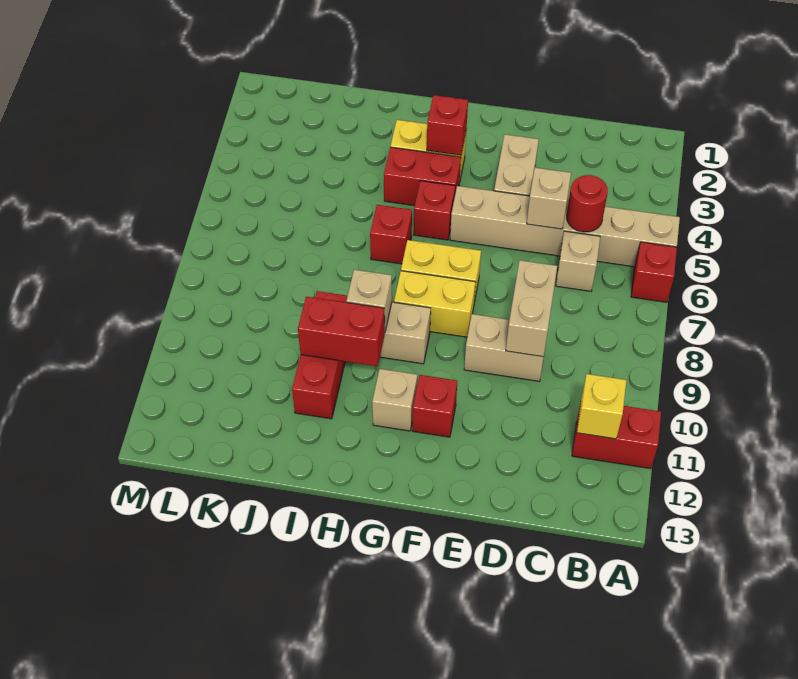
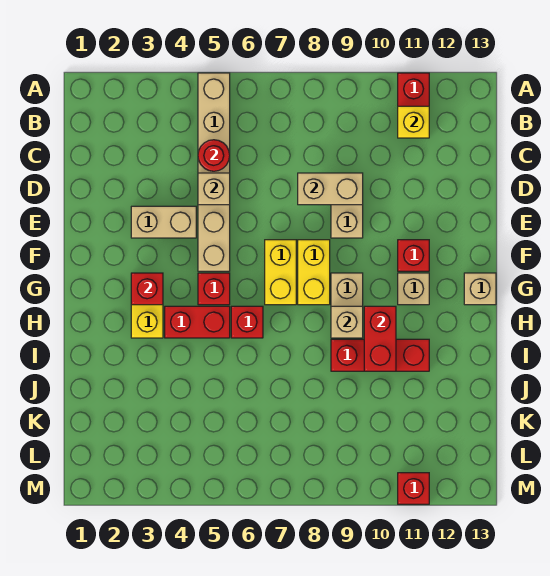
red brick A6 level 1 -> red brick M11 level 1
tan brick C6 level 1 -> tan brick G13 level 1
red brick G4:H4 level 1 -> red brick H4:H5 level 1

